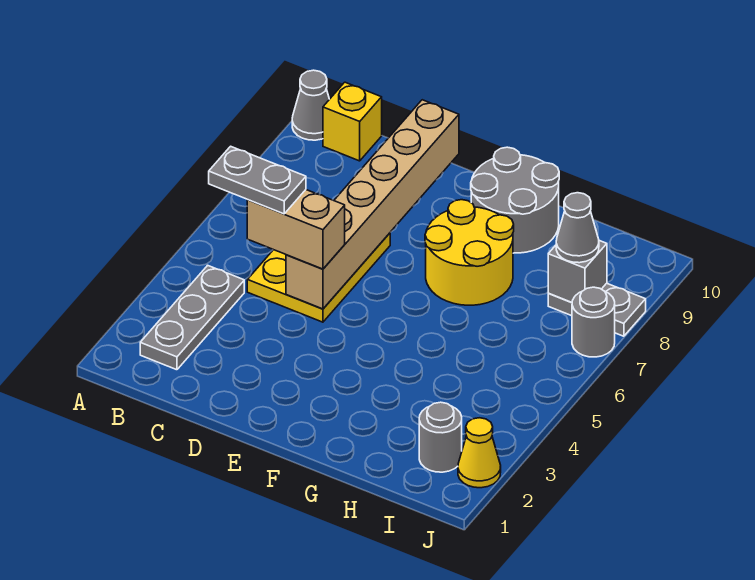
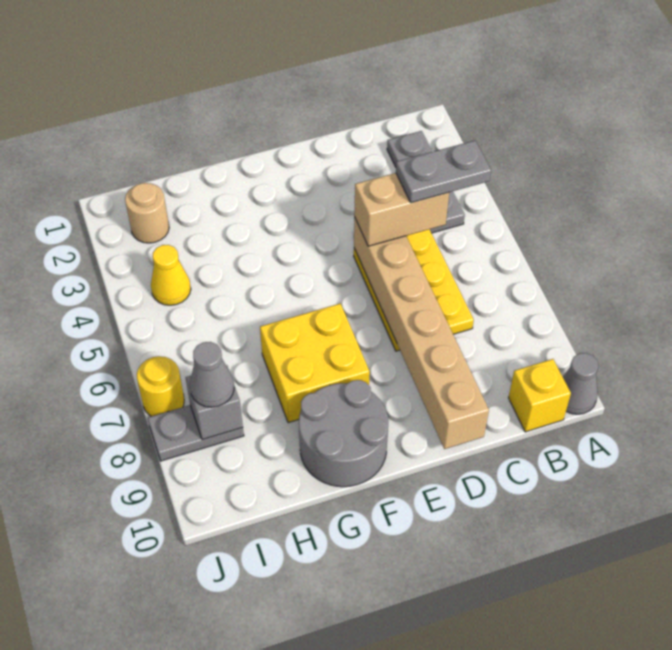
yellow round brick F7:G8 level 1 -> yellow brick F7:G8 level 1
grey round brick I2 level 1 -> tan round brick I2 level 1
yellow cone J2 level 1 -> yellow cone I4 level 1
grey round brick J7 level 1 -> yellow round brick J7 level 1

